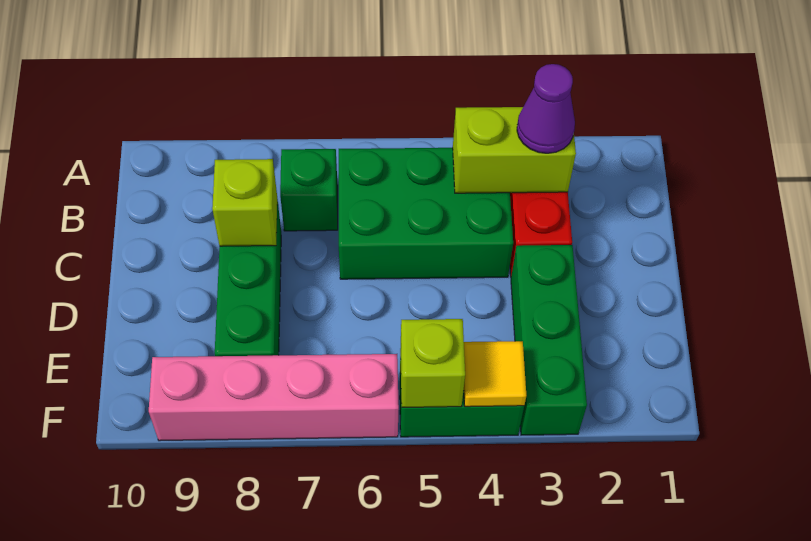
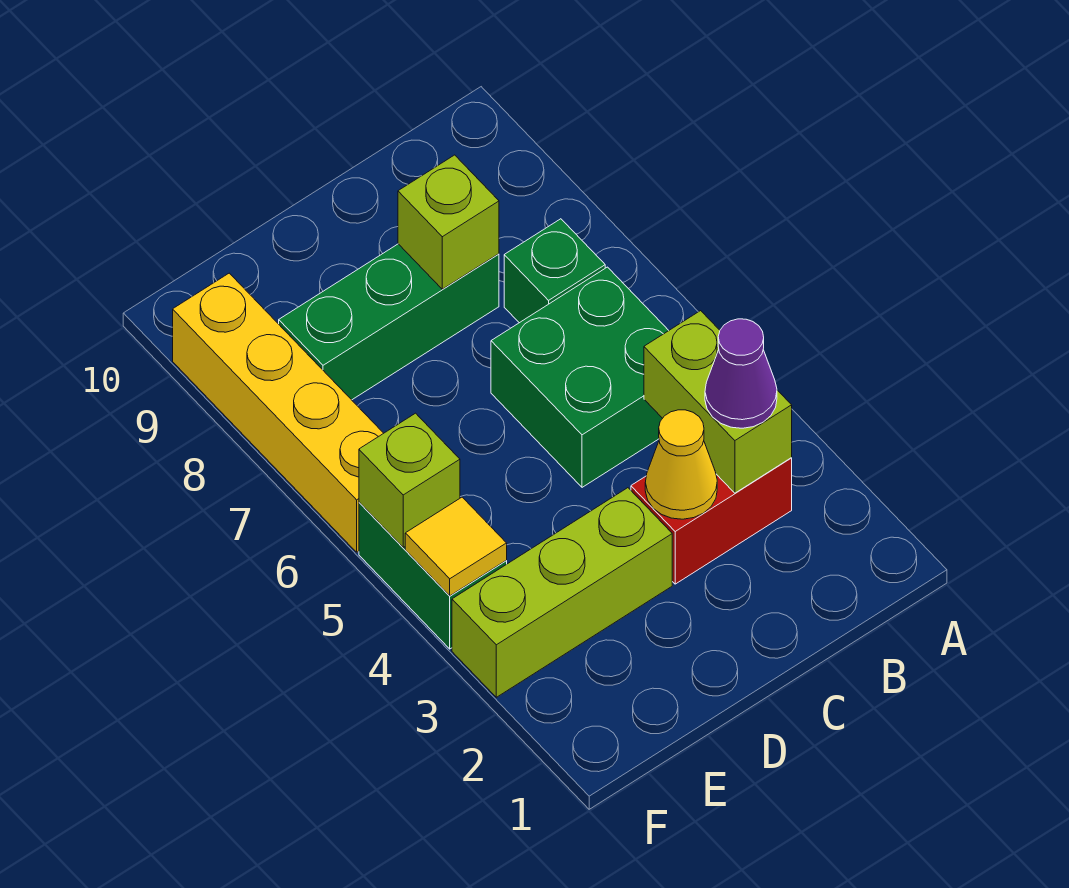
green brick B4:C6 level 1 -> green brick B5:C6 level 1
none -> yellow cone C3 level 2
green brick D3:F3 level 1 -> lime brick D3:F3 level 1
pink brick F6:F9 level 1 -> yellow brick F6:F9 level 1

